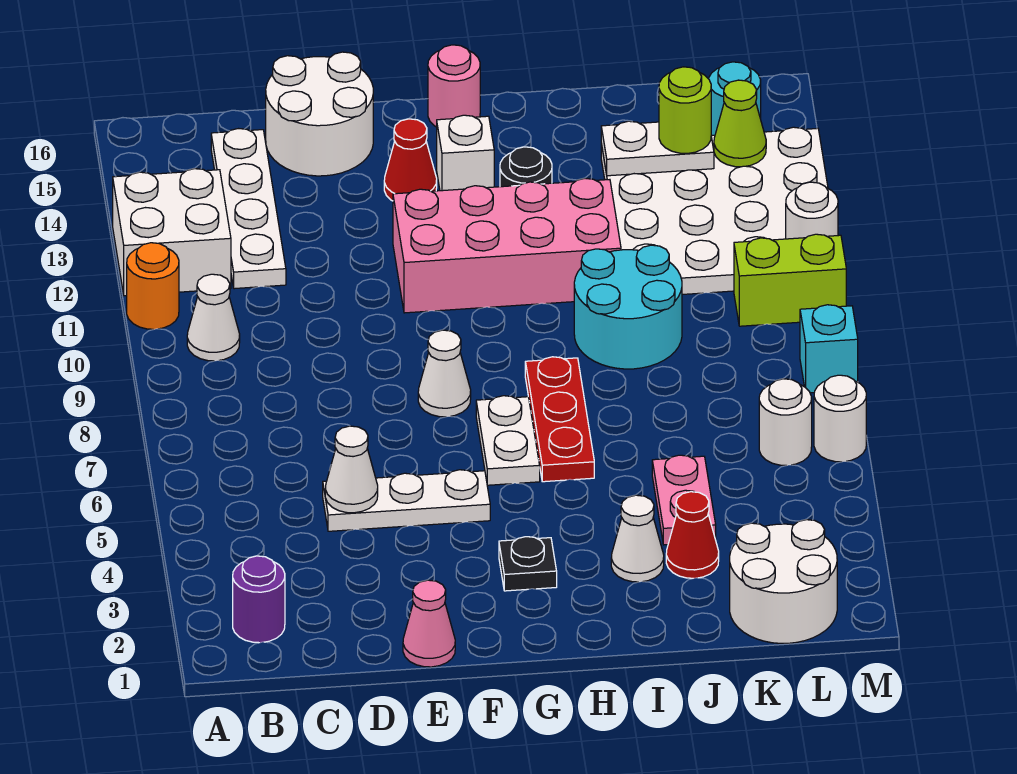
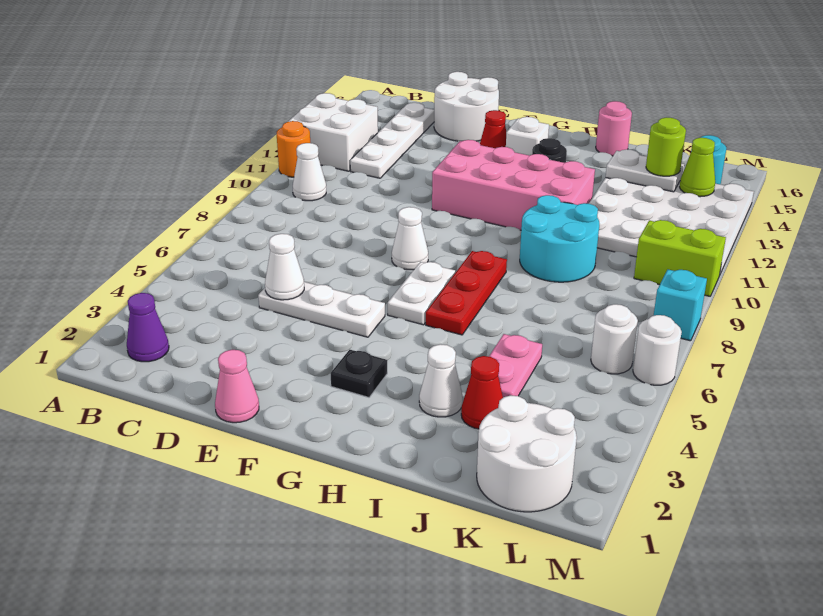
purple round brick B2 level 1 -> purple cone B2 level 1
pink round brick G16 level 1 -> pink round brick I16 level 1
white round brick M11 level 2 -> none

